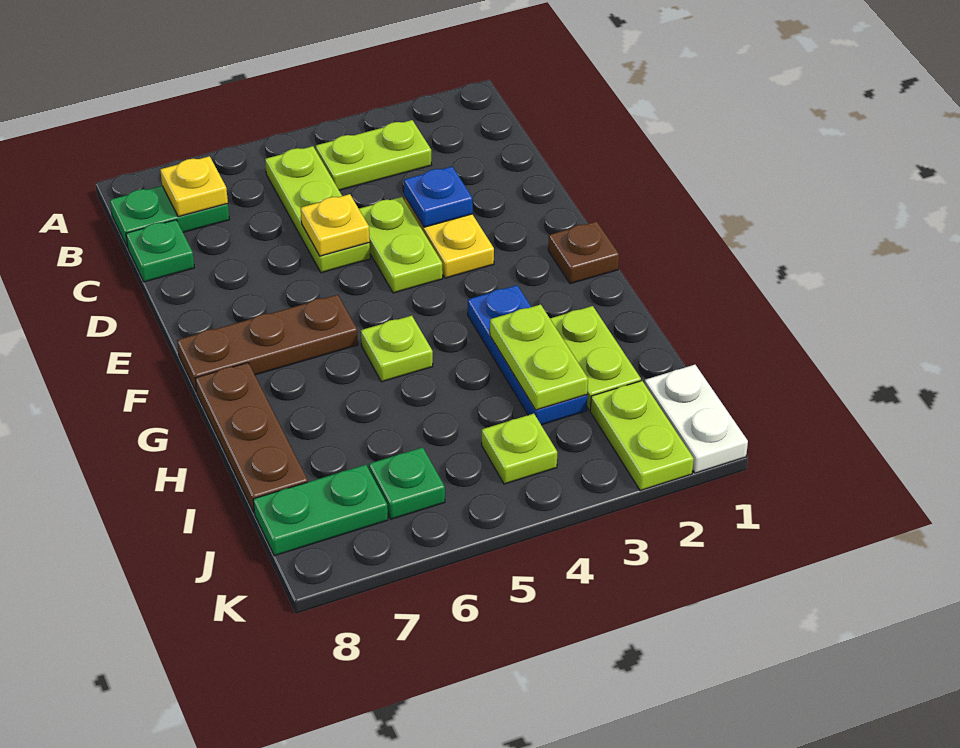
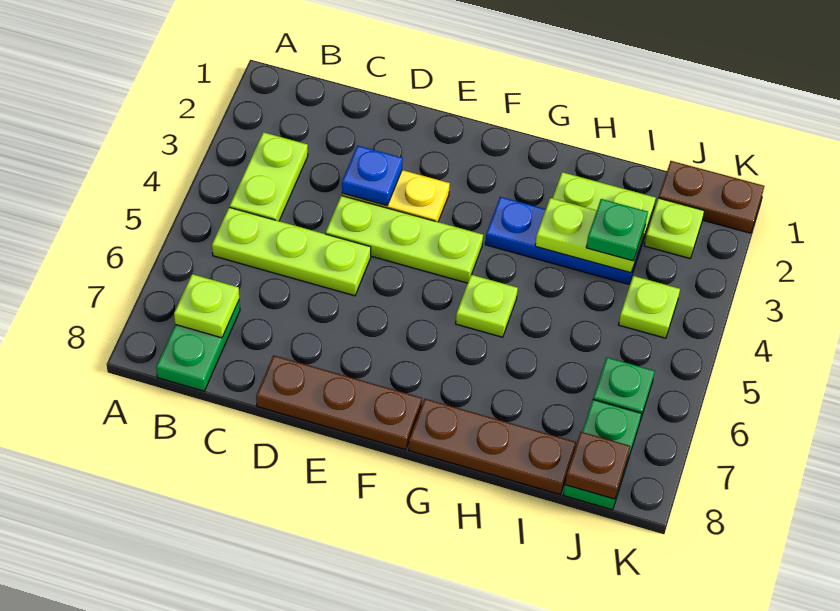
yellow plate B7 level 2 -> lime plate B7 level 2
green plate C8 level 1 -> green plate I3 level 3
lime plate D4:E4 level 1 -> lime plate D4:F4 level 1
yellow plate D5 level 2 -> none
brown plate F1 level 1 -> brown plate J8 level 2
brown plate F6:F8 level 1 -> brown plate D8:F8 level 1
white plate J1:K1 level 1 -> brown plate J1:K1 level 1
lime plate J2:K2 level 1 -> lime plate J2 level 1

